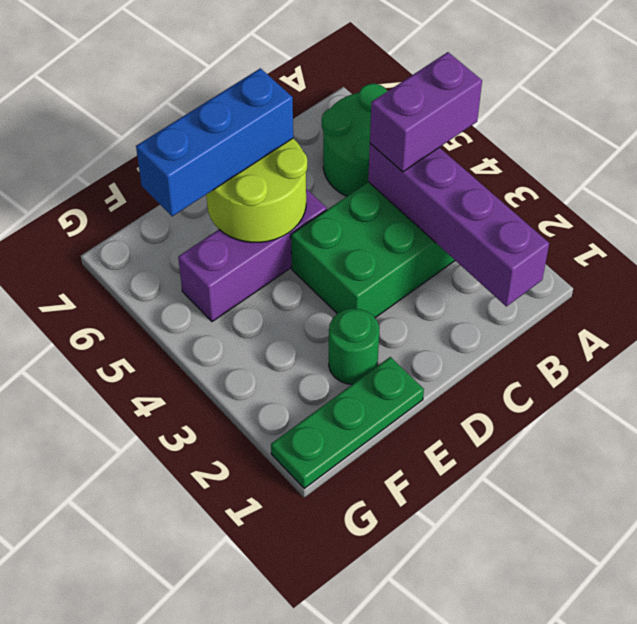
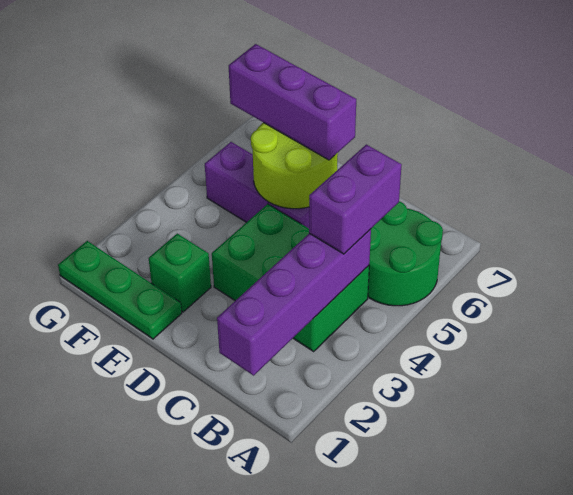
purple brick A4:B4 level 3 -> purple brick B4:B5 level 3
blue brick D6:F6 level 3 -> purple brick D6:F6 level 3
green round brick E2 level 1 -> green brick E2 level 1

